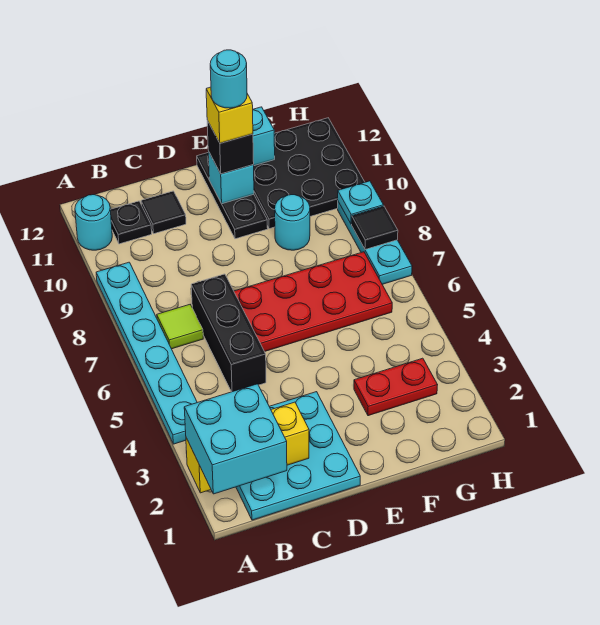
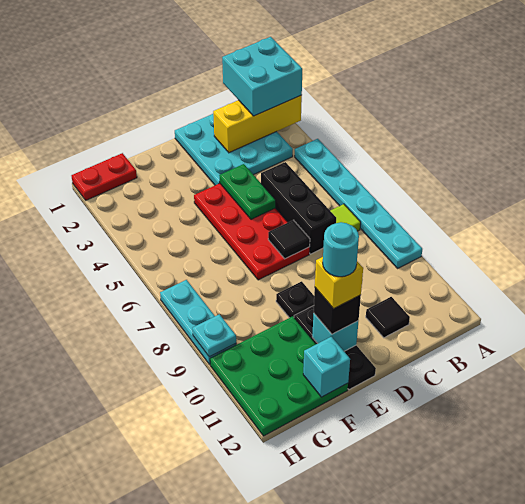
cyan round brick A11 level 1 -> none
black plate B11 level 1 -> black plate E9 level 1
none -> green plate D4:D5 level 2
red plate D6:G7 level 1 -> red plate D4:E7 level 1
red plate F3:G3 level 1 -> red plate G1:H1 level 1
cyan round brick F9 level 1 -> none
black plate F10:H12 level 1 -> green plate F10:H12 level 1
black tile H8 level 2 -> black tile D7 level 2

